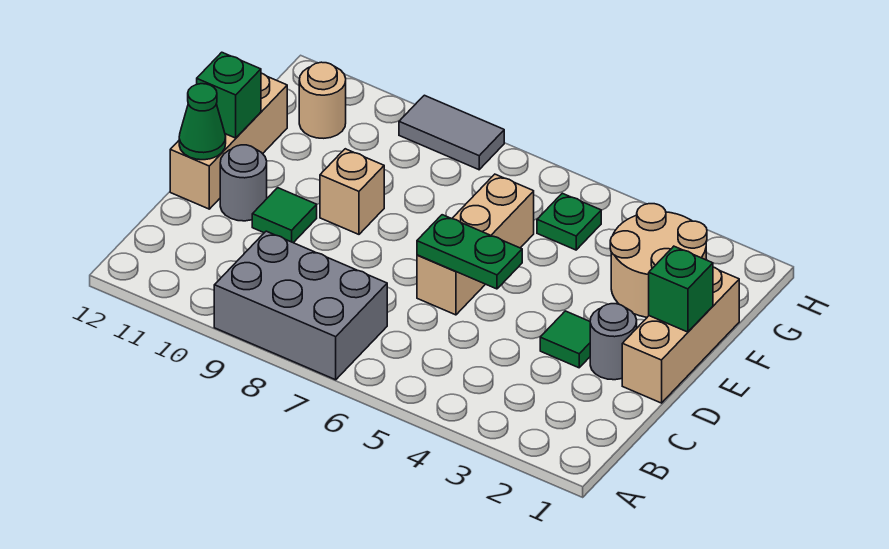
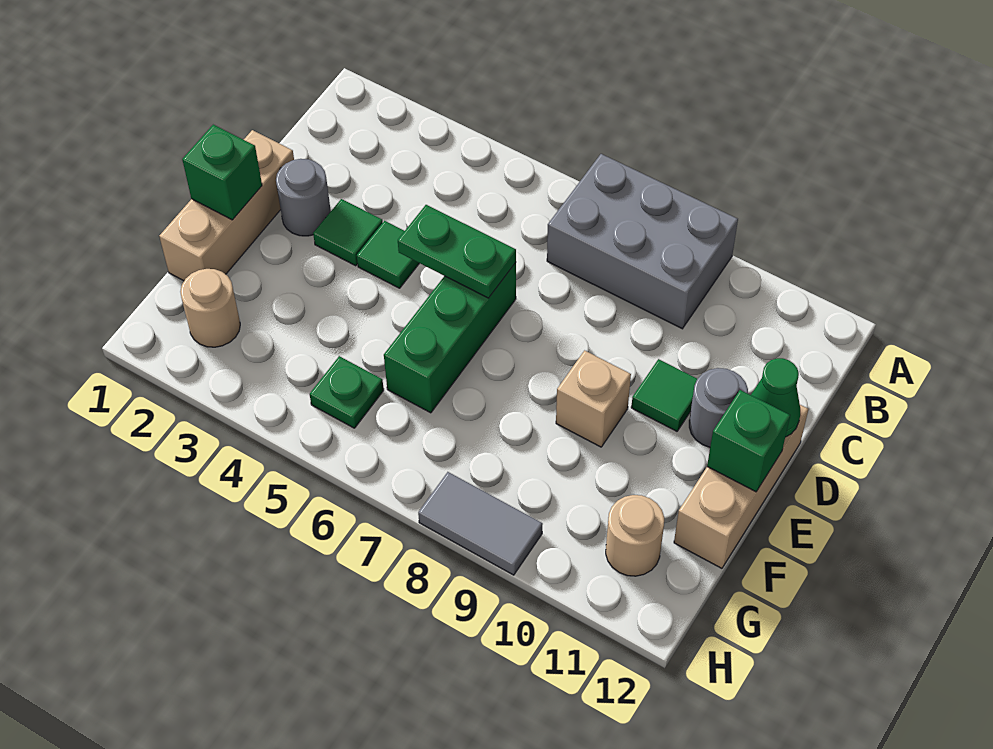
none -> green tile D4 level 1
tan brick D6:F6 level 1 -> green brick D6:F6 level 1
tan round brick F2:G3 level 1 -> tan round brick G2 level 1

